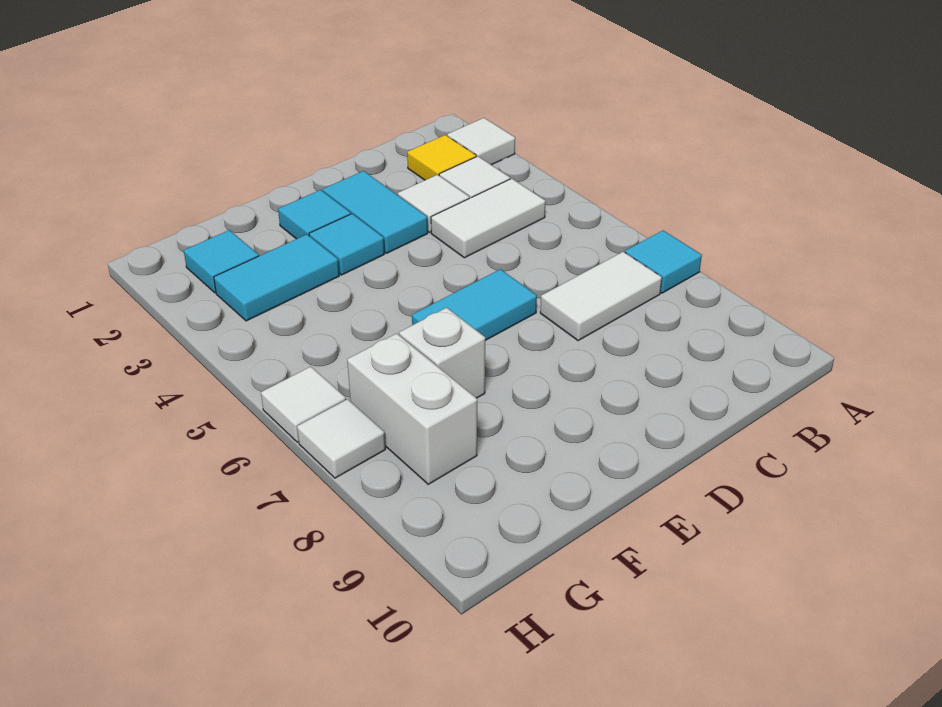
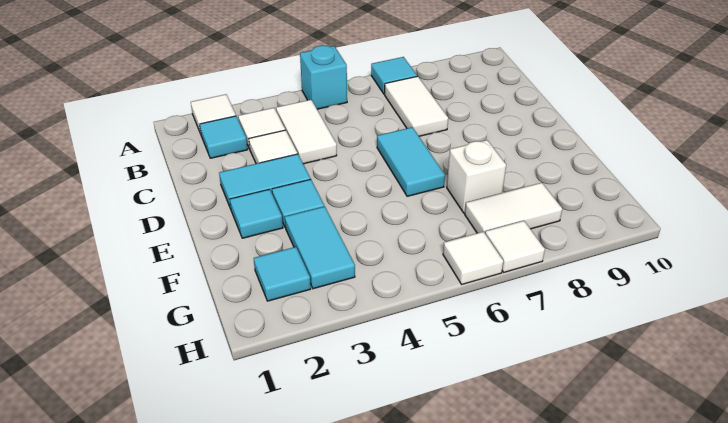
none -> cyan brick A5 level 1
yellow tile B2 level 1 -> cyan tile B2 level 1
white brick G7:G8 level 1 -> white tile G7:G8 level 1

